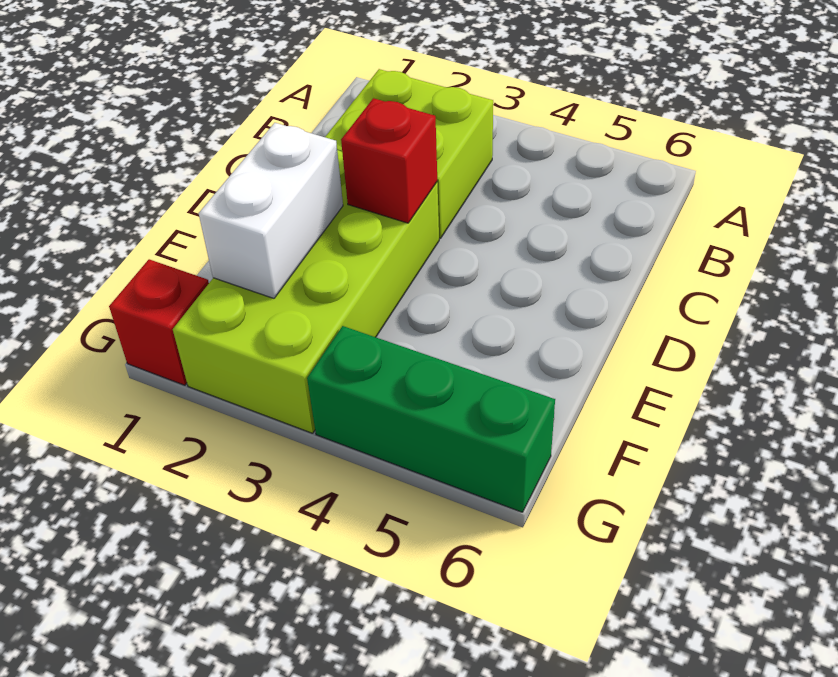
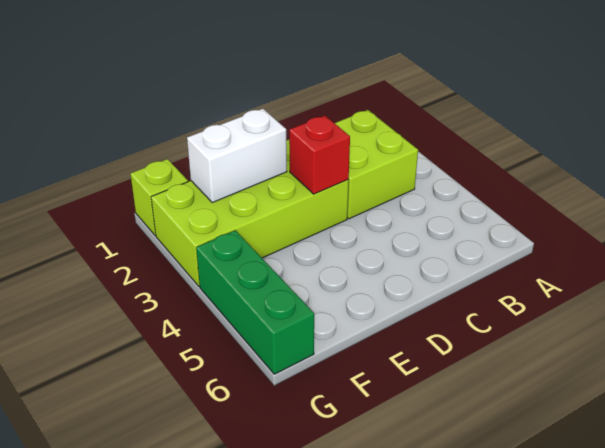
red brick G1 level 1 -> lime brick G1 level 1

